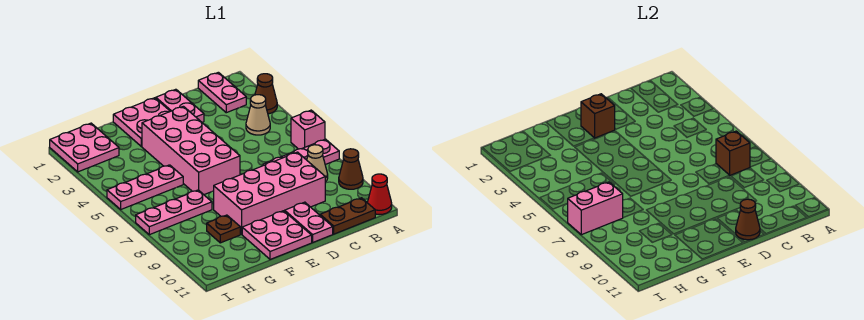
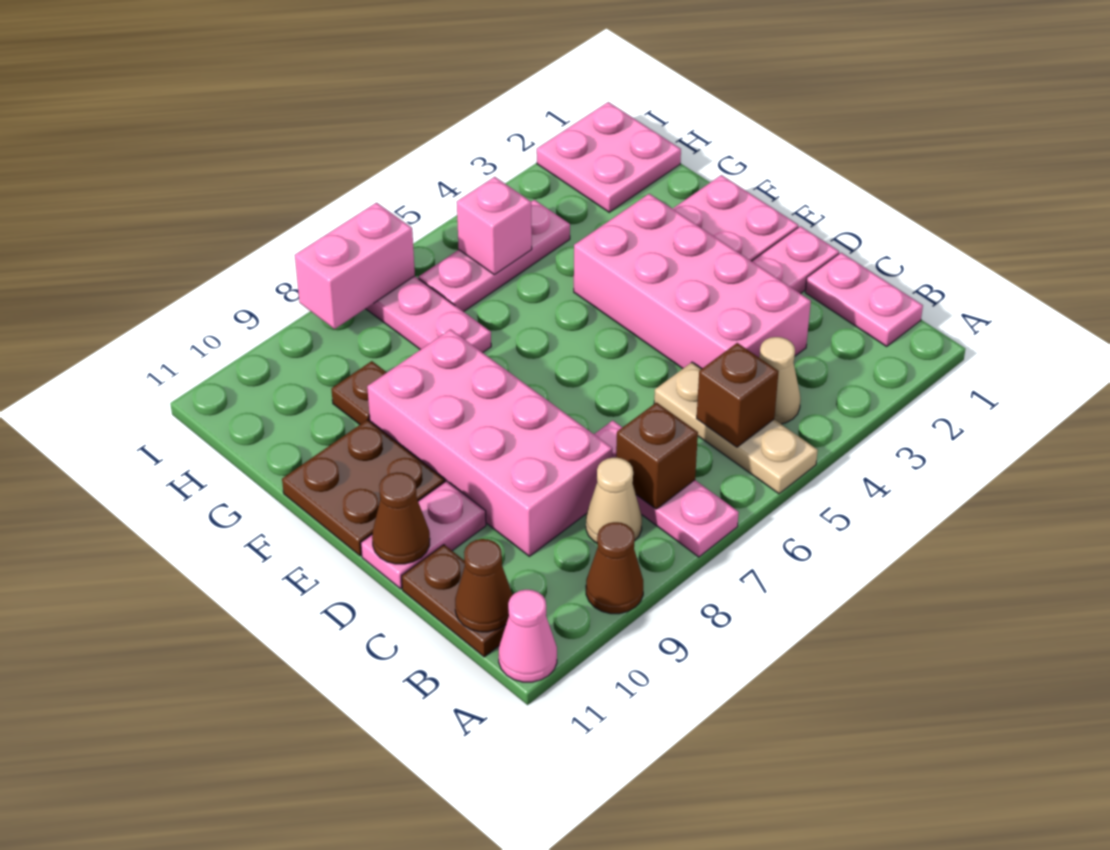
brown cone A3 level 1 -> brown cone B11 level 2
none -> tan plate A5:C5 level 1
pink brick A6 level 1 -> pink brick H5 level 2
red cone A11 level 1 -> pink cone A11 level 1
pink plate B1:B2 level 1 -> pink plate B1:C1 level 1
brown brick E2 level 2 -> brown brick B5 level 2
pink brick E3:F6 level 1 -> pink brick C3:F4 level 1
pink plate E10:F11 level 1 -> brown plate E10:F11 level 1
pink plate G5:I5 level 1 -> pink plate H4:H6 level 1
pink brick H7:I7 level 2 -> pink brick I7:I8 level 2

